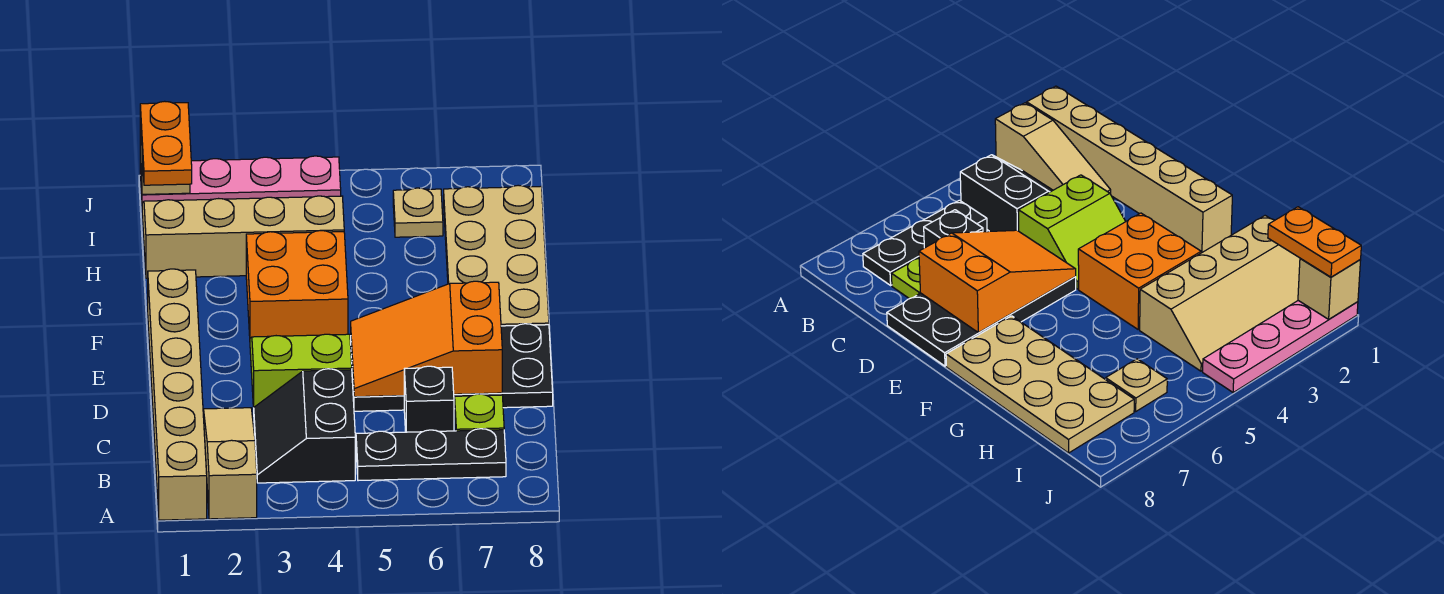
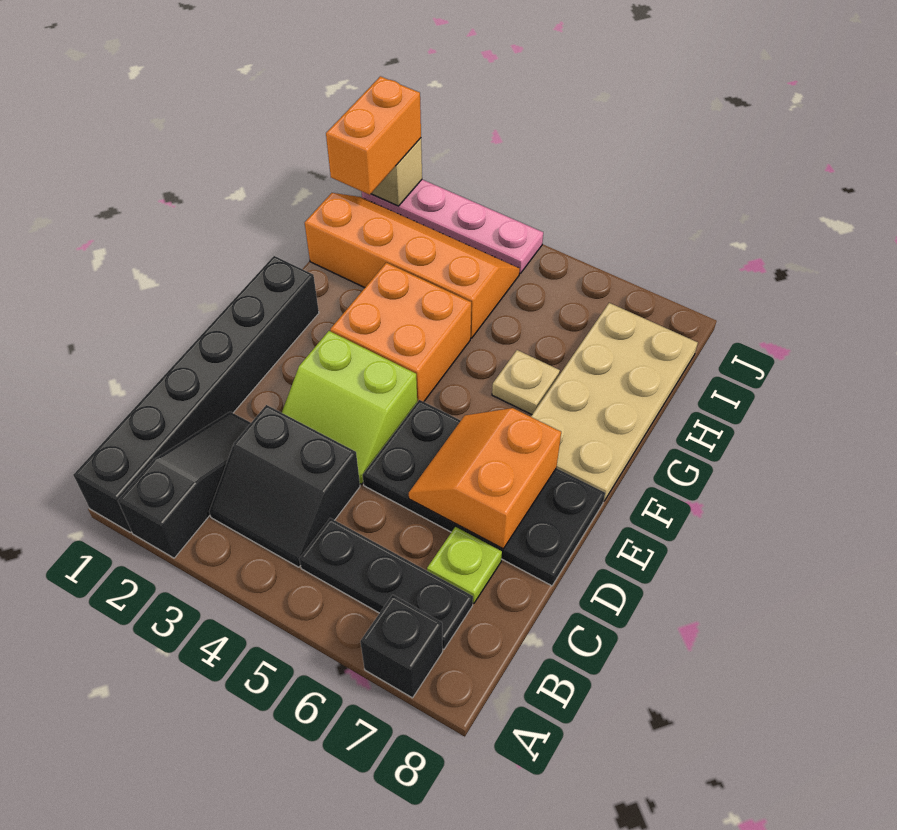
tan brick A1:F1 level 1 -> black brick A1:F1 level 1
tan slope A2:C2 level 1 top A -> black slope A2:C2 level 1 top A
black slope B3:C4 level 1 top 4 -> black slope B3:C4 level 1 top C
black brick C6 level 1 -> black brick A7 level 1
lime slope D3:E4 level 1 top D -> lime slope D3:E4 level 1 top E
orange slope D5:E7 level 2 top 7 -> orange slope D6:E7 level 2 top 7
tan slope H1:I4 level 1 top H -> orange slope H1:I4 level 1 top H
orange plate I1:J1 level 3 -> orange brick I1:J1 level 3
tan plate I6 level 1 -> tan plate G6 level 1

